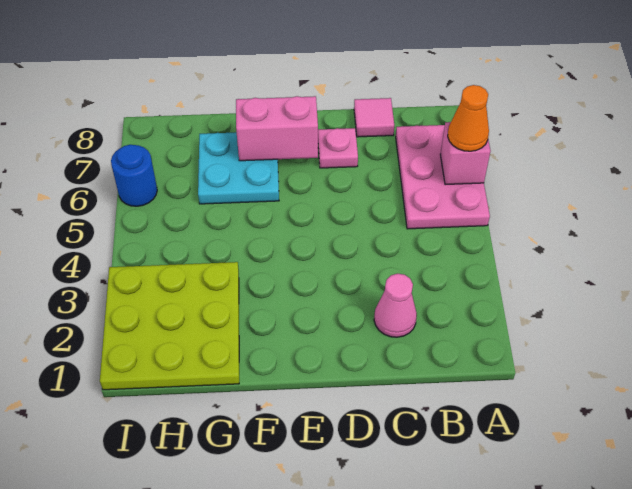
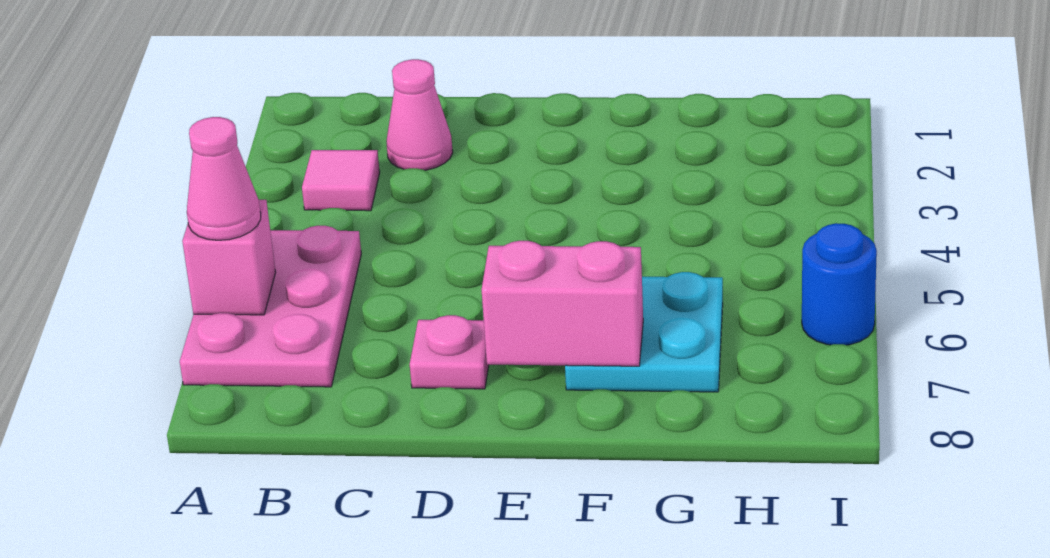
orange cone A6 level 3 -> pink cone A6 level 3
pink tile C8 level 1 -> pink tile B3 level 1
lime plate G1:I3 level 1 -> none

